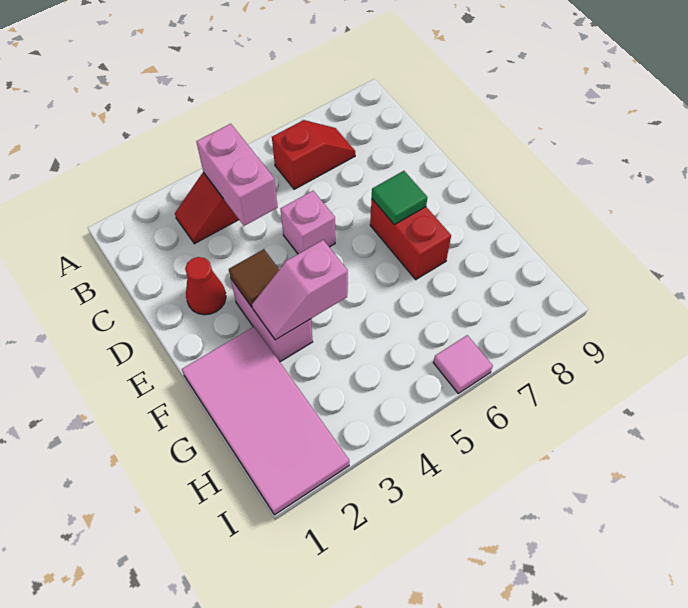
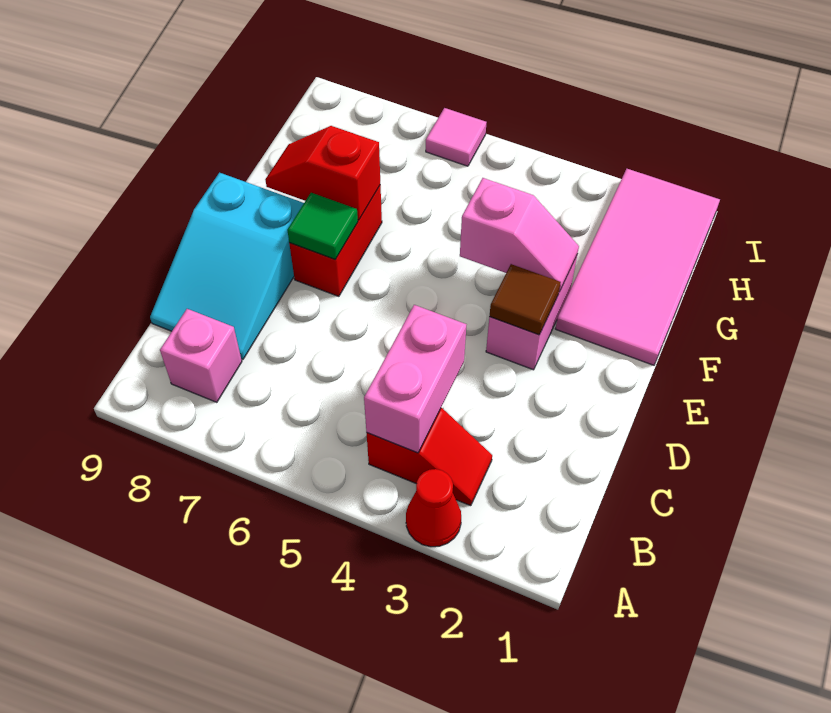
red slope B6:B7 level 1 top 6 -> red slope F7:F8 level 2 top 7
none -> cyan slope C8:E9 level 1 top E
red cone D2 level 1 -> red cone A3 level 1
pink brick D5 level 1 -> pink brick B8 level 1

